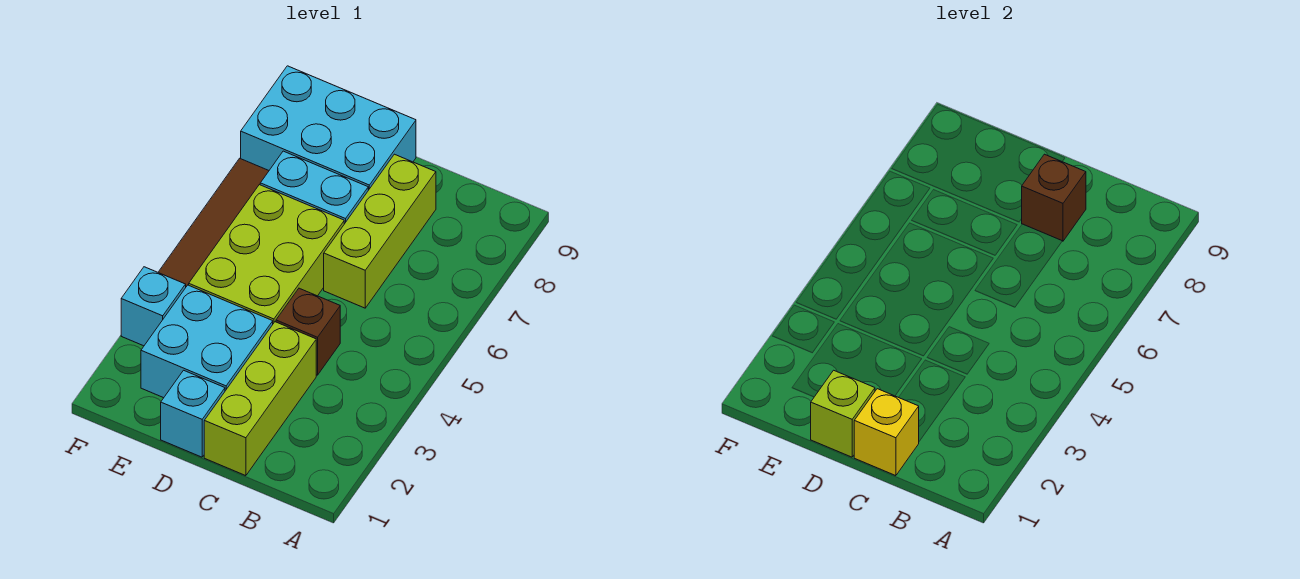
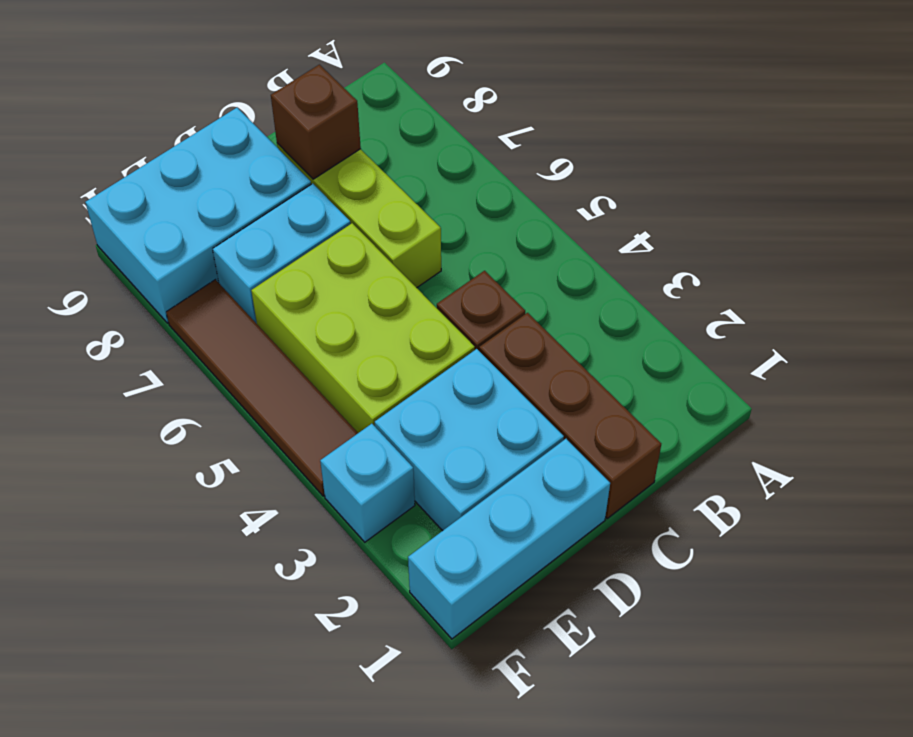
lime brick C1:C3 level 1 -> brown brick C1:C3 level 1
yellow brick C1 level 2 -> none
cyan brick D1 level 1 -> cyan brick D1:F1 level 1
lime brick D1 level 2 -> none

